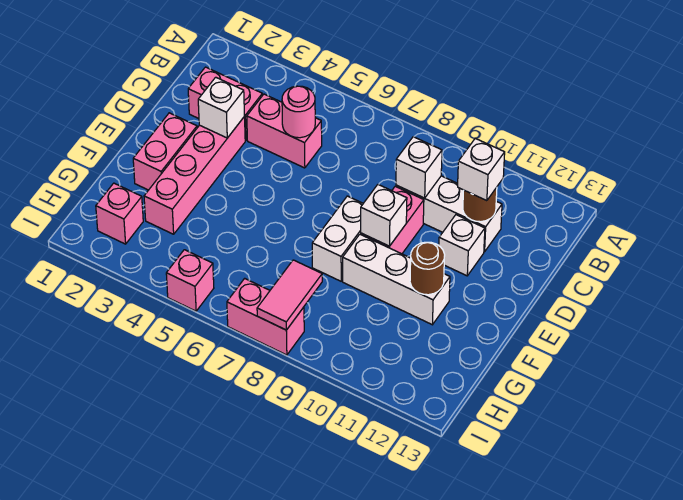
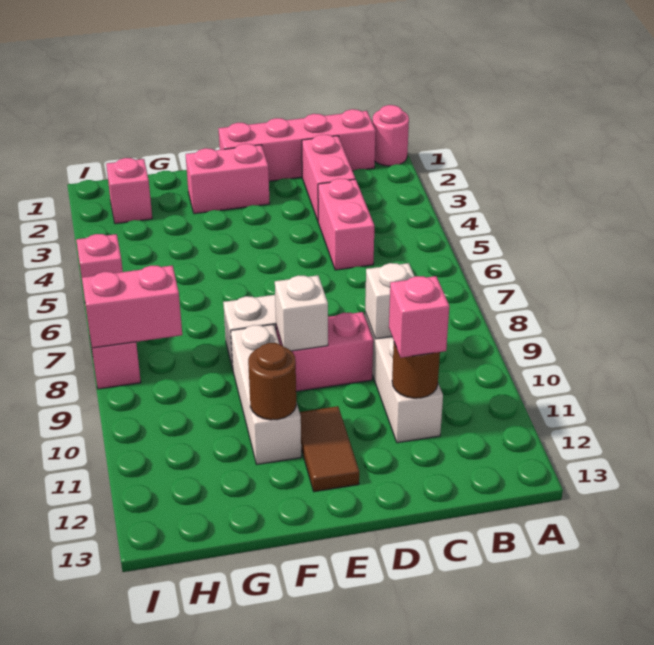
pink round brick C5 level 2 -> pink round brick A1 level 1
white brick C11 level 3 -> pink brick C11 level 3
pink brick D3:G3 level 1 -> pink brick B1:E1 level 1
white brick D3 level 2 -> none
white brick D11 level 1 -> none
none -> brown tile E11:E12 level 1
pink tile H8:I8 level 2 -> pink brick H8:I8 level 2

